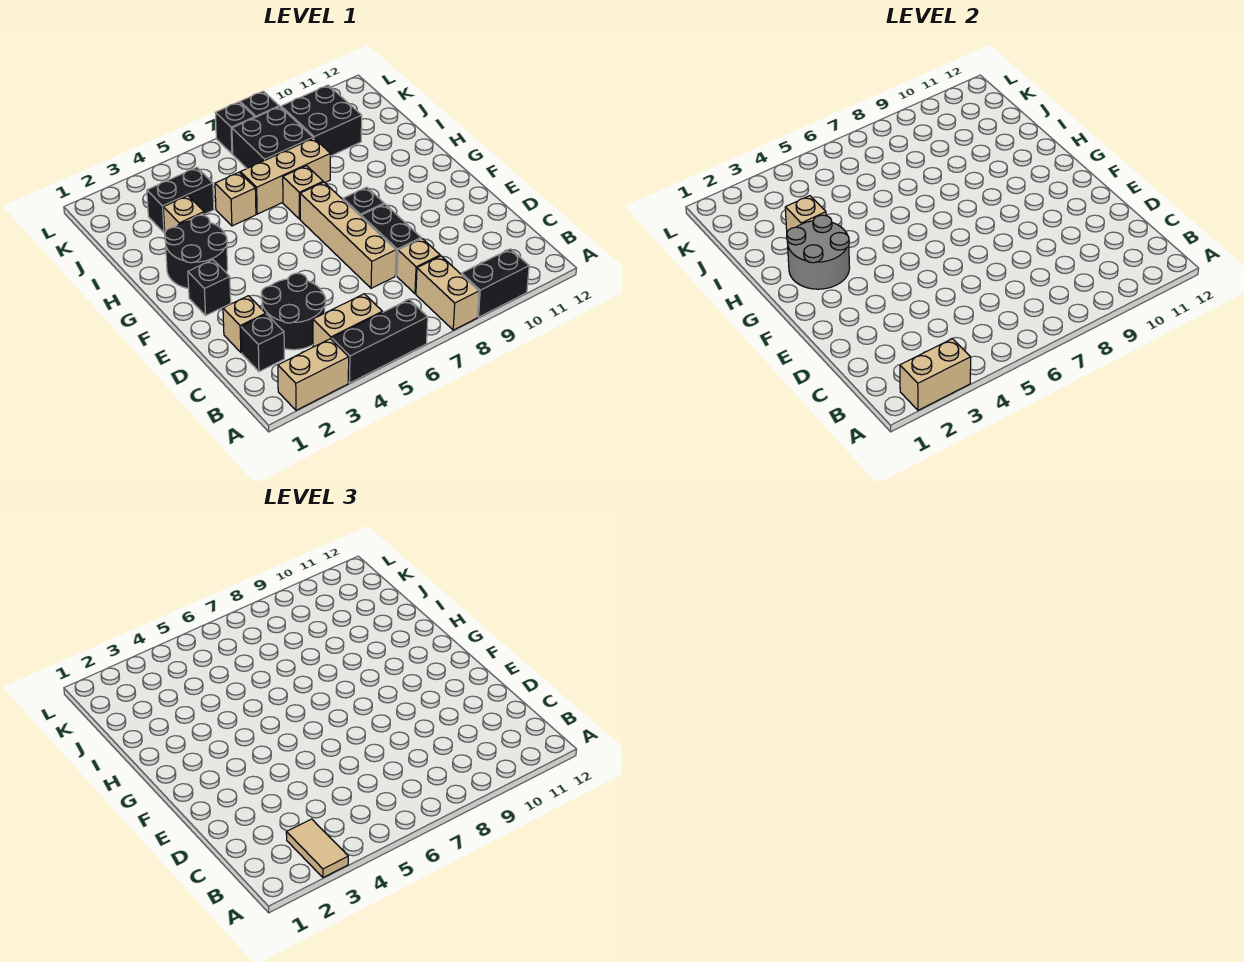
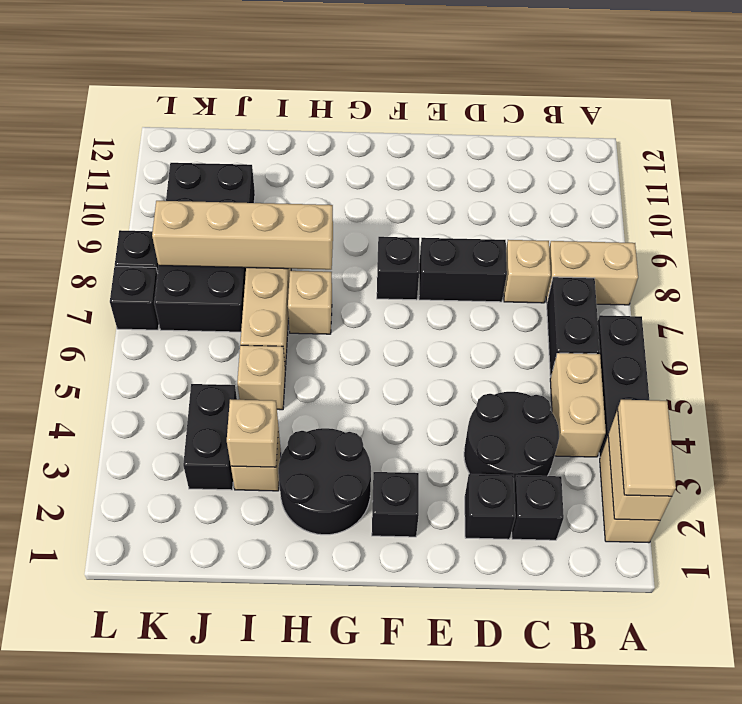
tan tile A3:B3 level 3 -> tan tile A2:A3 level 3
black brick A9:A10 level 1 -> black brick B6:B7 level 1
tan brick D2 level 1 -> black brick D2 level 1
tan brick D7:G7 level 1 -> tan brick H8:K8 level 2
grey round brick G2:H3 level 2 -> none

